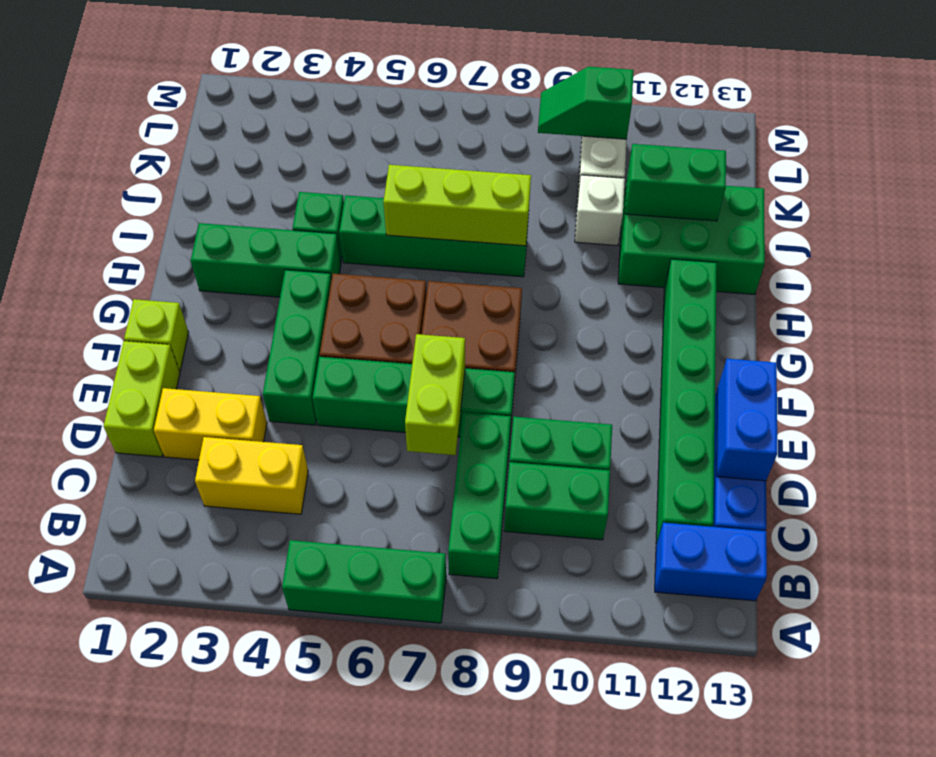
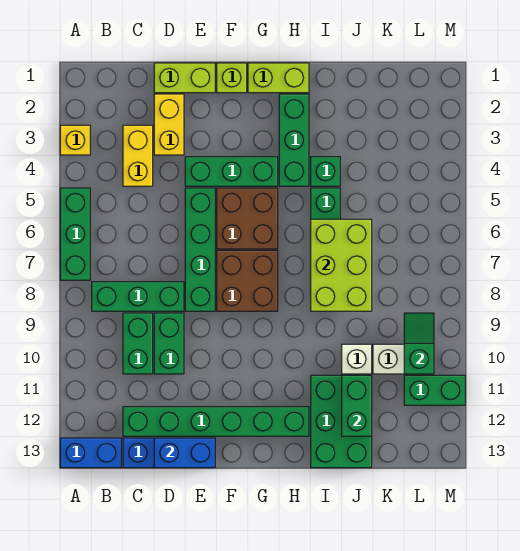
none -> yellow brick A3 level 1
blue brick B12:B13 level 1 -> blue brick A13:B13 level 1
lime brick D7:E7 level 2 -> lime brick G1:H1 level 1
lime brick I6:I8 level 2 -> lime brick I6:J8 level 2
none -> green brick L11:M11 level 1

